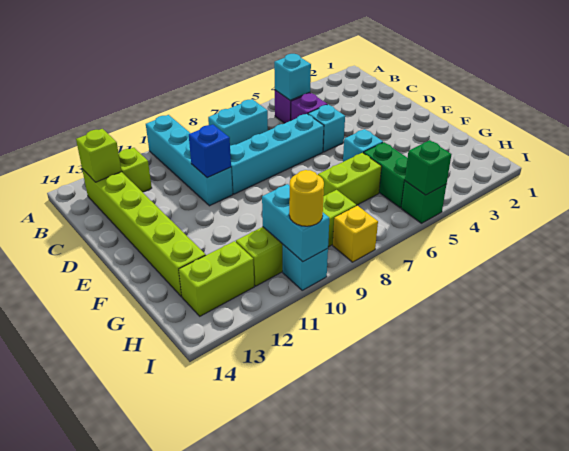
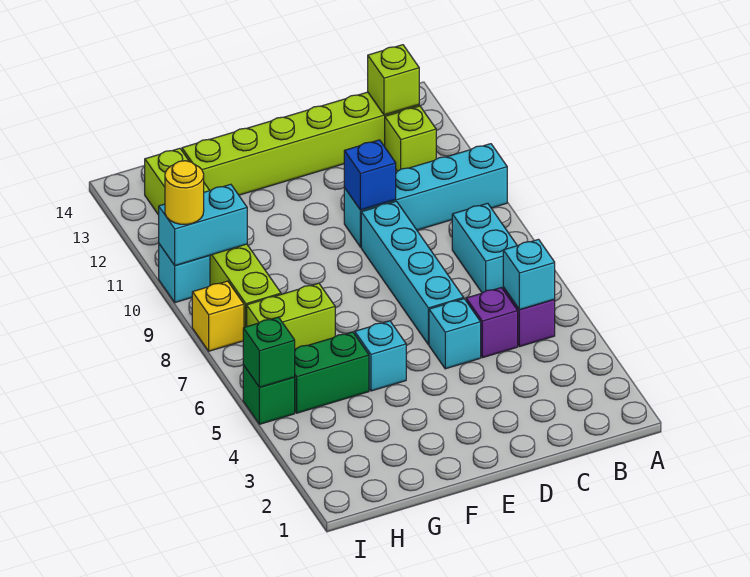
lime brick G6:G7 level 1 -> lime brick G7:H7 level 1

